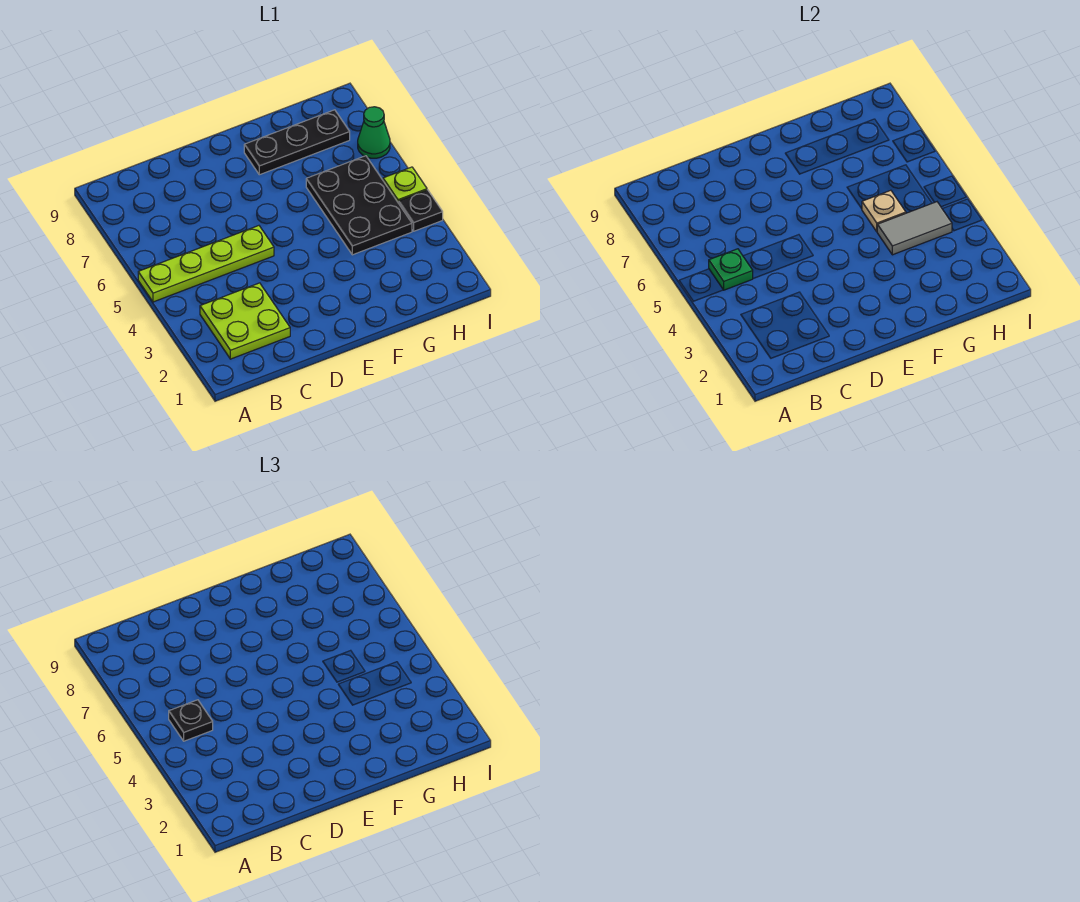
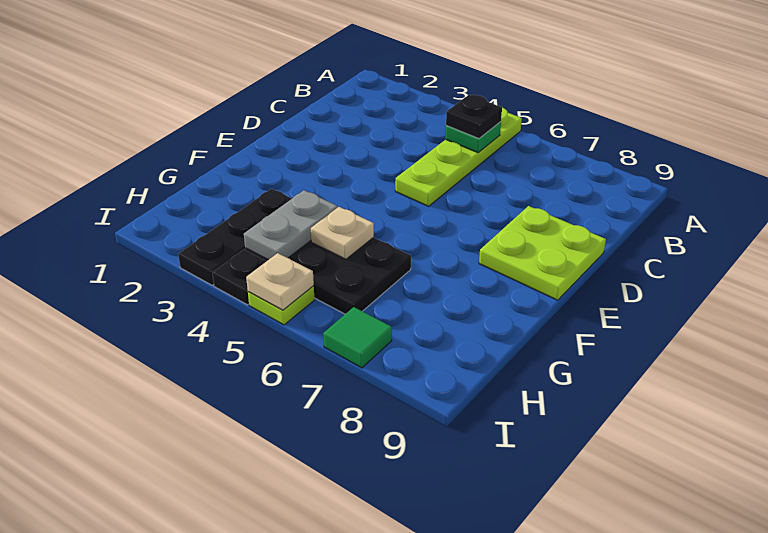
lime plate B2:C3 level 1 -> lime plate D8:E9 level 1
black plate F8:H8 level 1 -> black plate G3:I3 level 1
grey tile G4:H4 level 2 -> grey plate G4:H4 level 2
none -> tan plate I5 level 2
green cone I7 level 1 -> green tile I7 level 1

